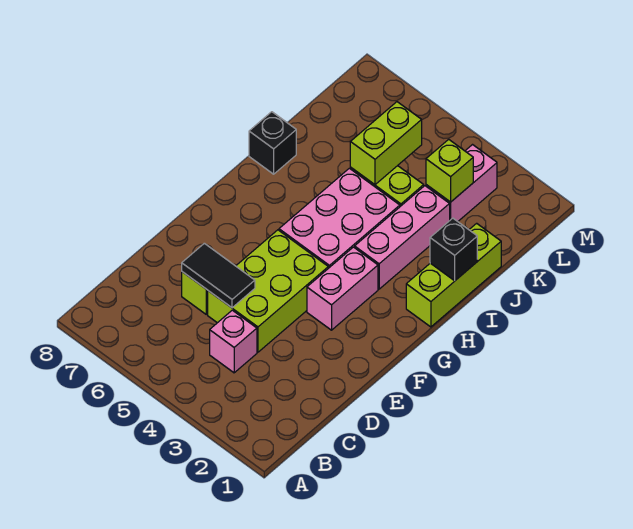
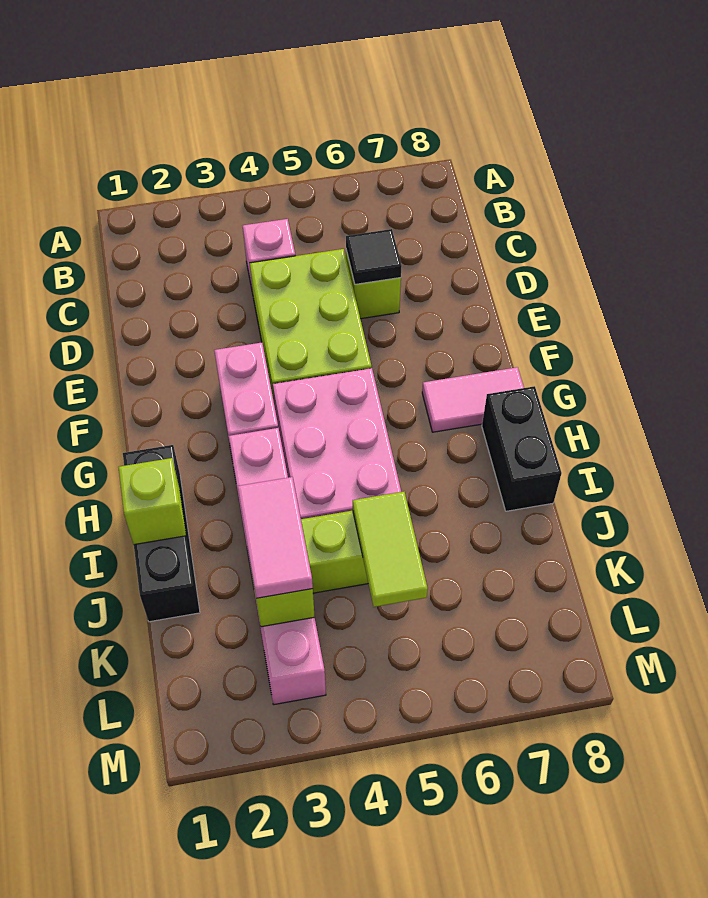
black tile D5:D6 level 2 -> black tile D6 level 2
none -> pink tile G7:G8 level 1
lime brick H1:J1 level 1 -> black brick H1:J1 level 1
black brick I1 level 2 -> lime brick I1 level 2
black brick I8 level 1 -> black brick H8:I8 level 1
none -> pink tile J3:K3 level 3
lime brick J5:K5 level 2 -> lime tile J5:K5 level 2

